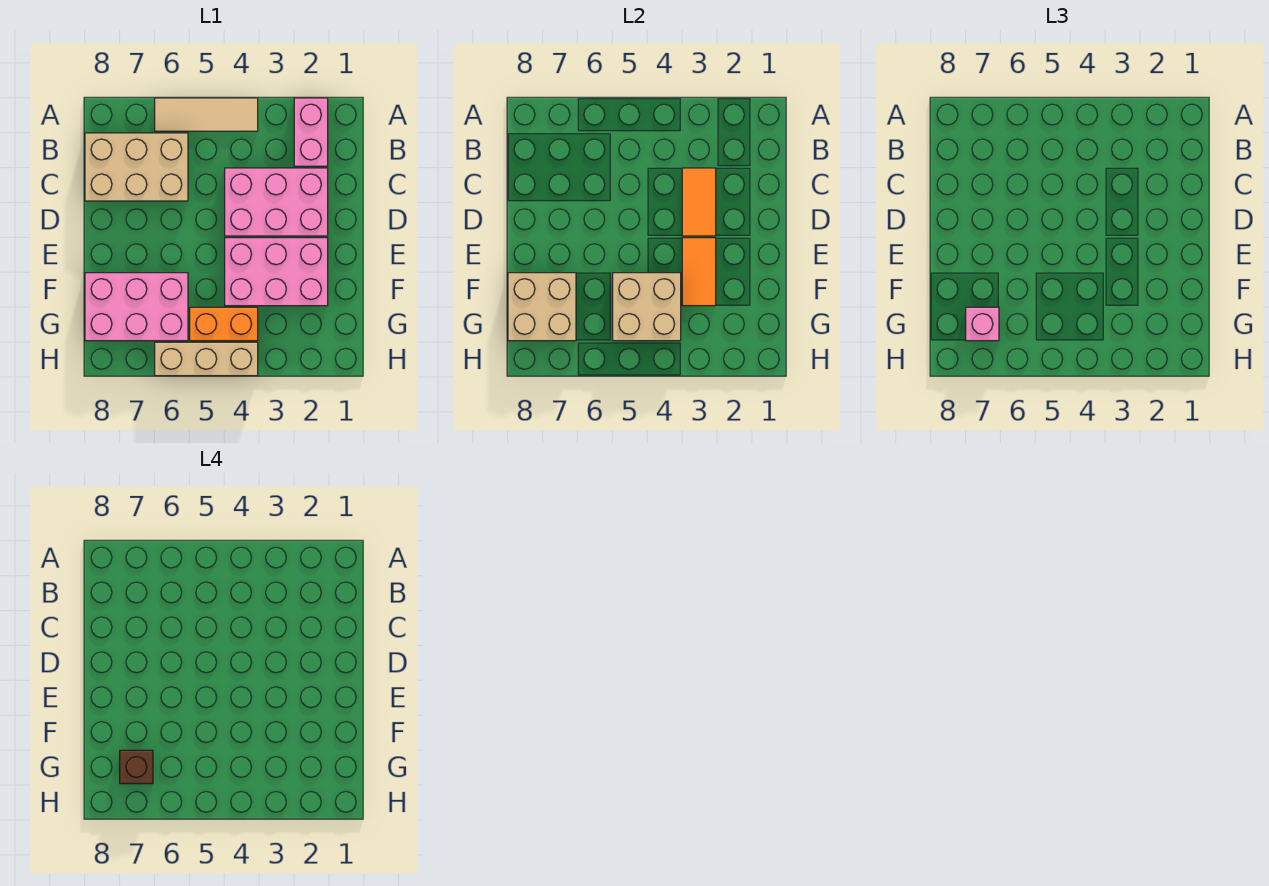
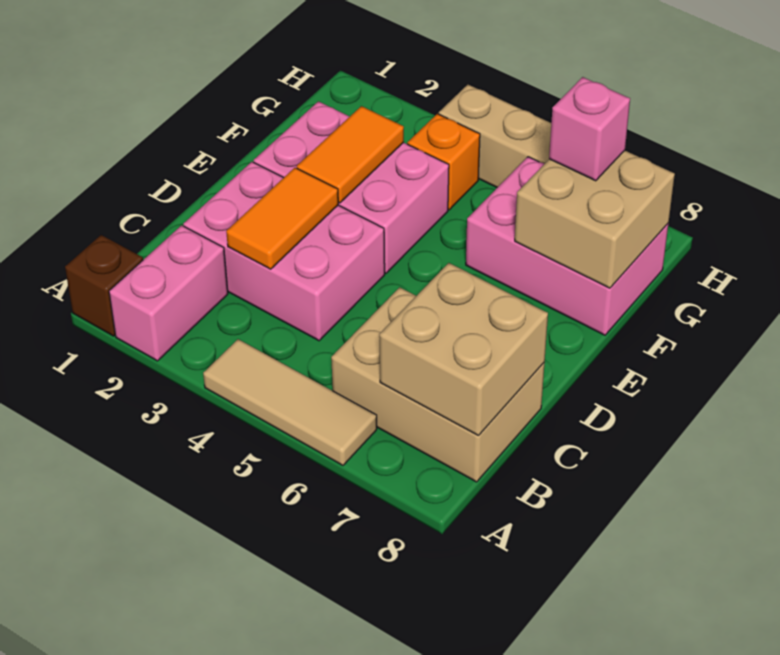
tan brick F4:G5 level 2 -> tan brick B7:C8 level 2
orange brick G4:G5 level 1 -> orange brick G4 level 1
brown brick G7 level 4 -> brown brick A1 level 1

